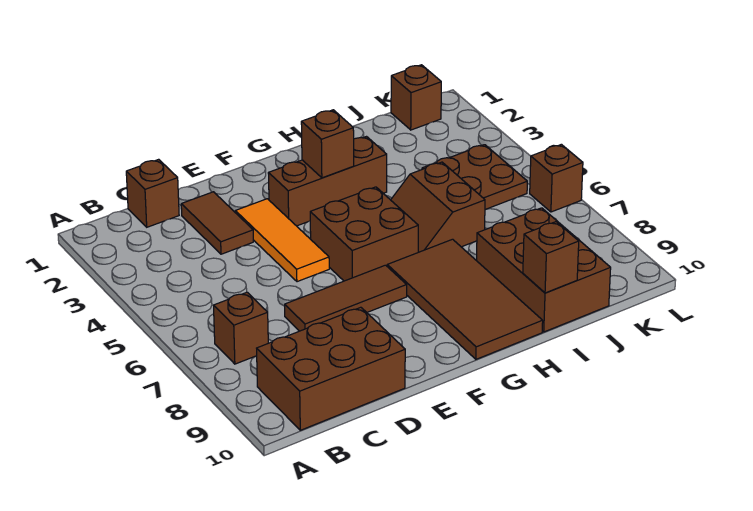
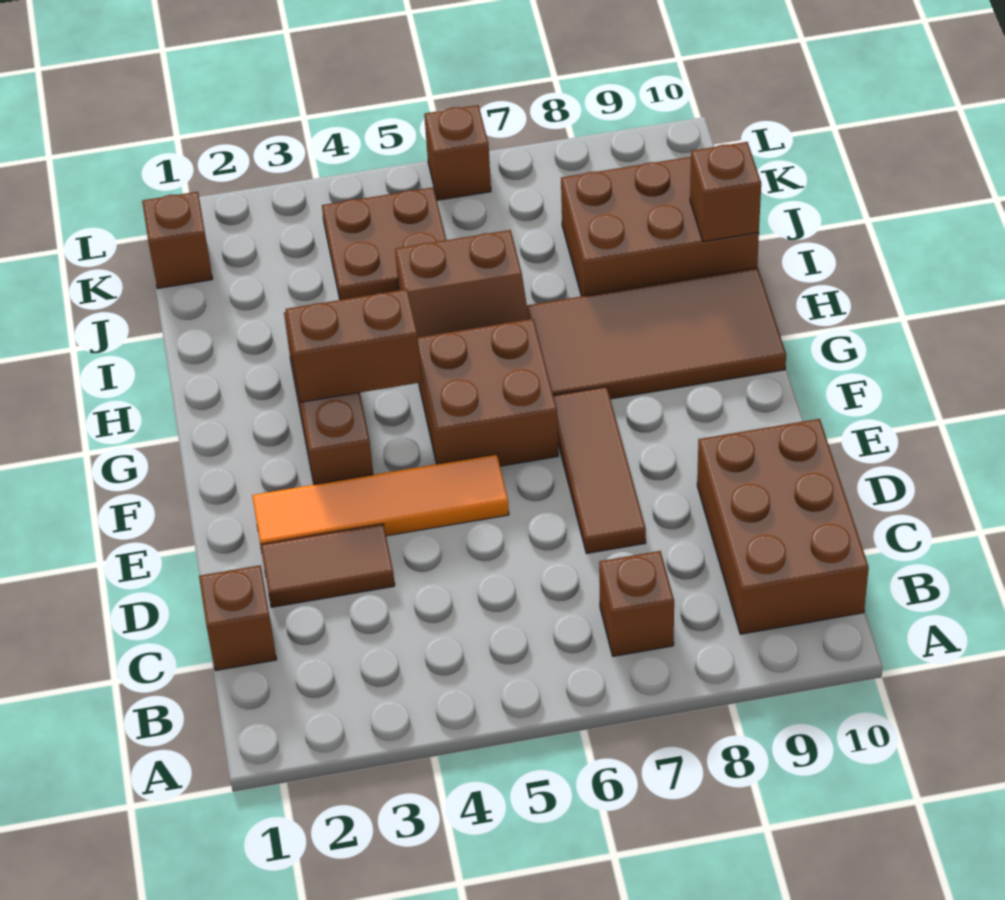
orange tile E3:E5 level 1 -> orange tile E2:E5 level 1
brown brick G3 level 2 -> brown brick G3:G4 level 2

